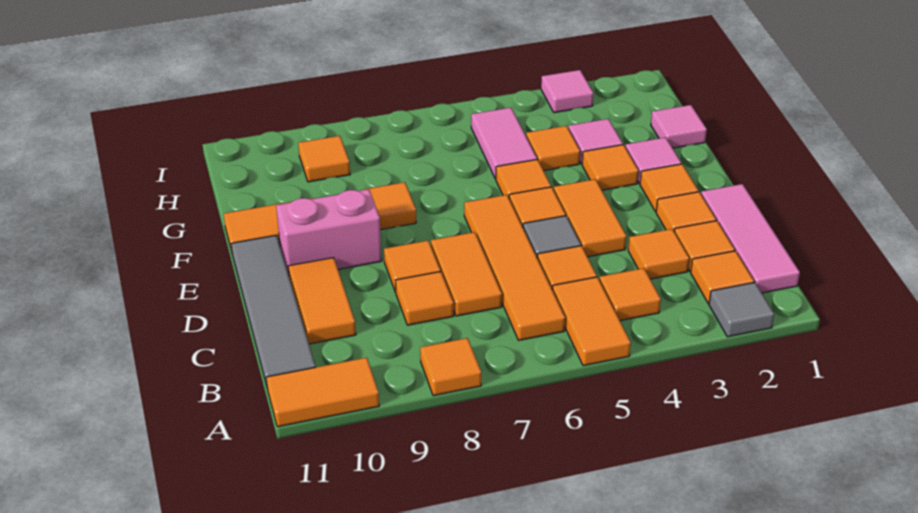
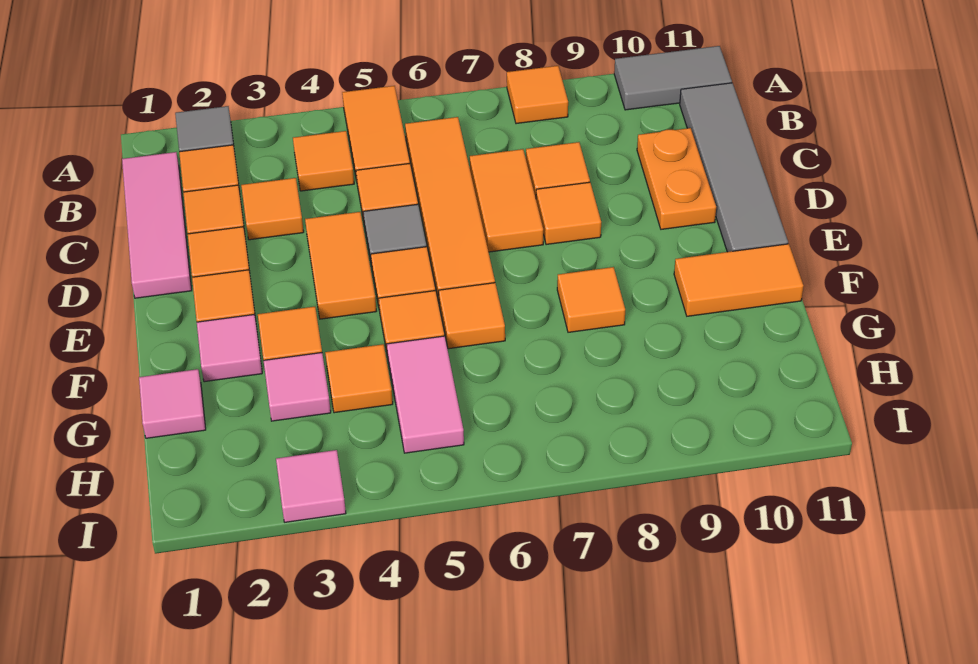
orange tile A10:A11 level 1 -> grey tile A10:A11 level 1
orange tile C10:D10 level 1 -> orange plate C10:D10 level 1
pink brick E9:E10 level 1 -> none
orange tile H9 level 1 -> orange tile F6 level 1

